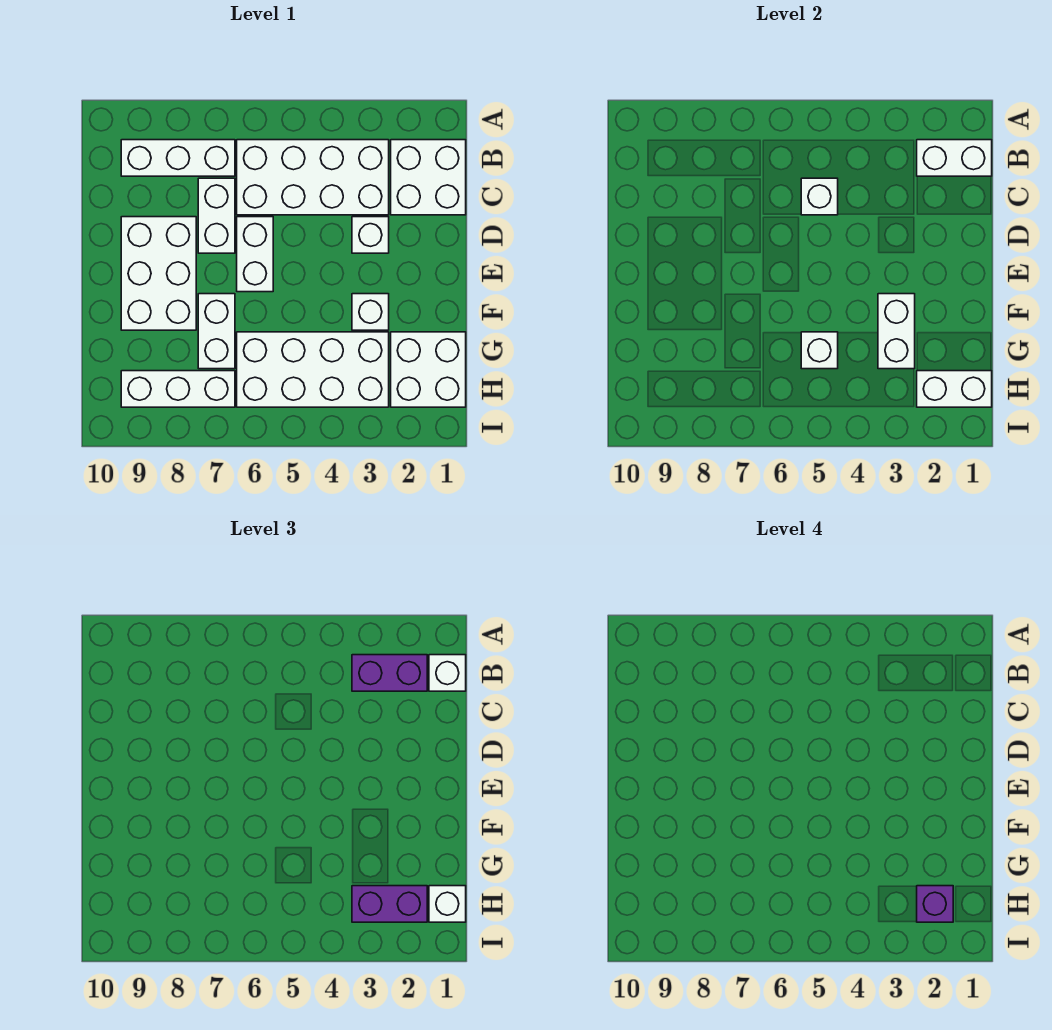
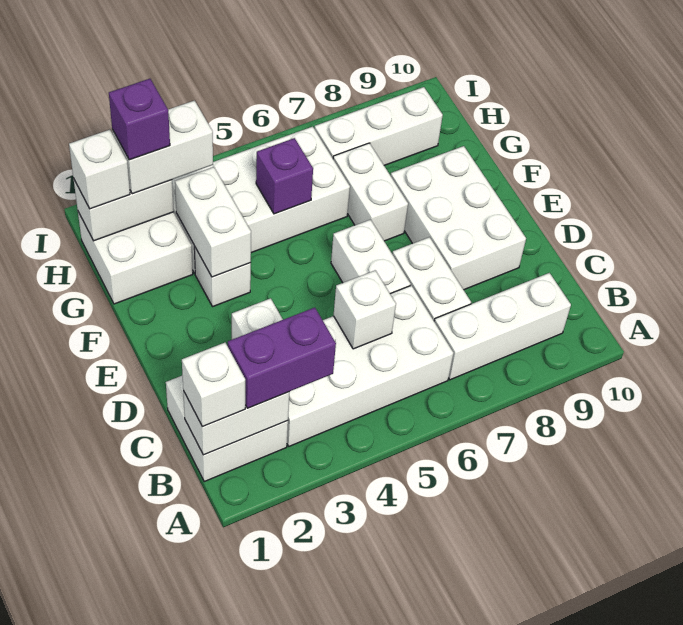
white brick G5 level 2 -> purple brick G5 level 2
purple brick H2:H3 level 3 -> white brick H2:H3 level 3

